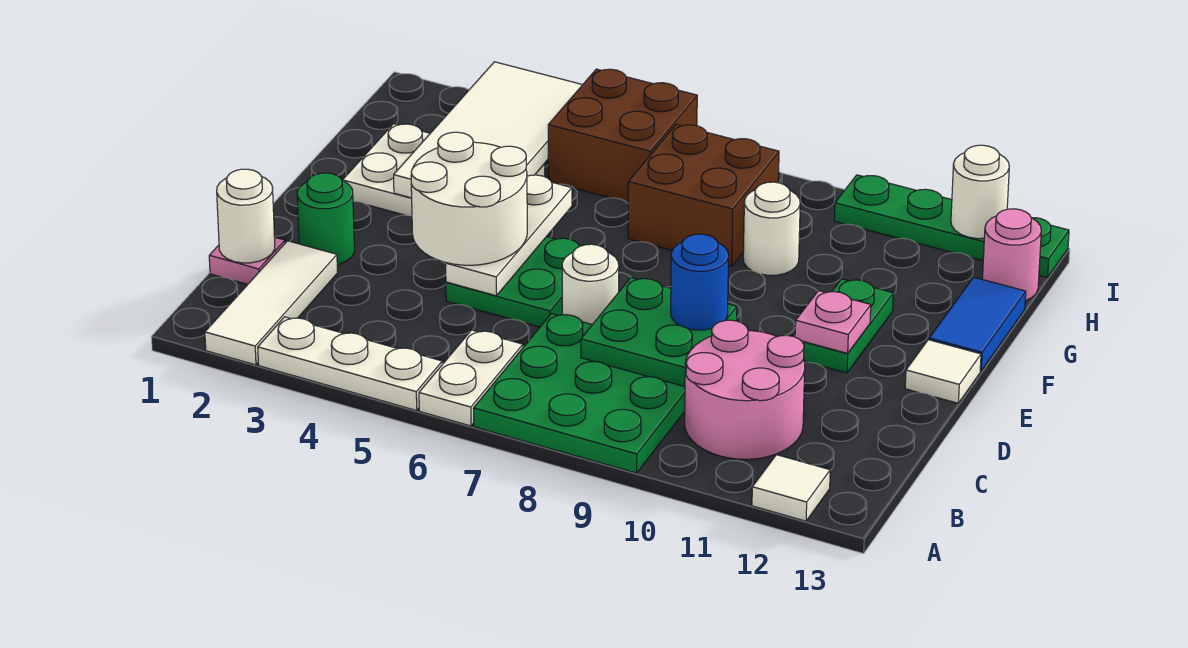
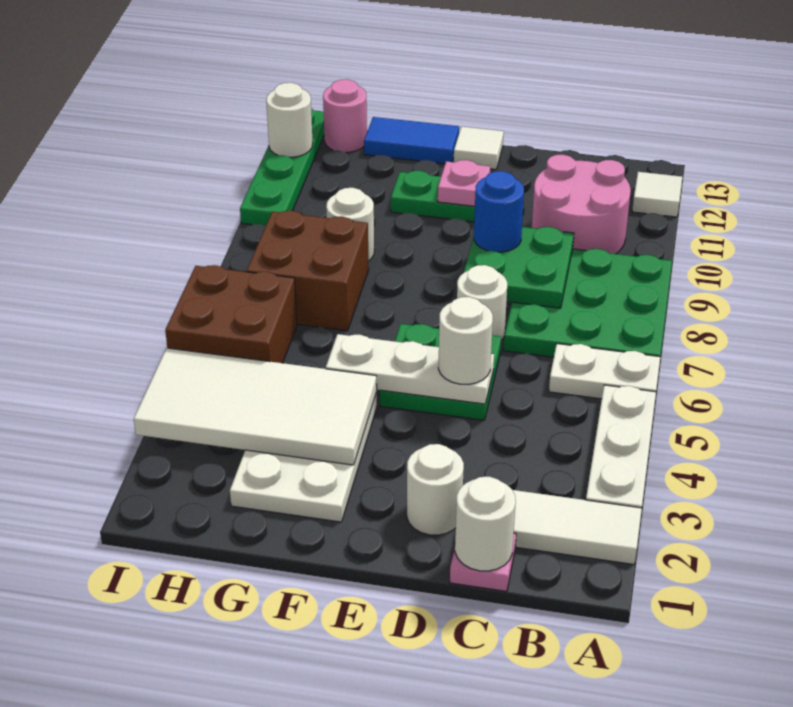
green round brick D2 level 1 -> white round brick D2 level 1
white round brick D4:E5 level 3 -> white round brick D5 level 3

